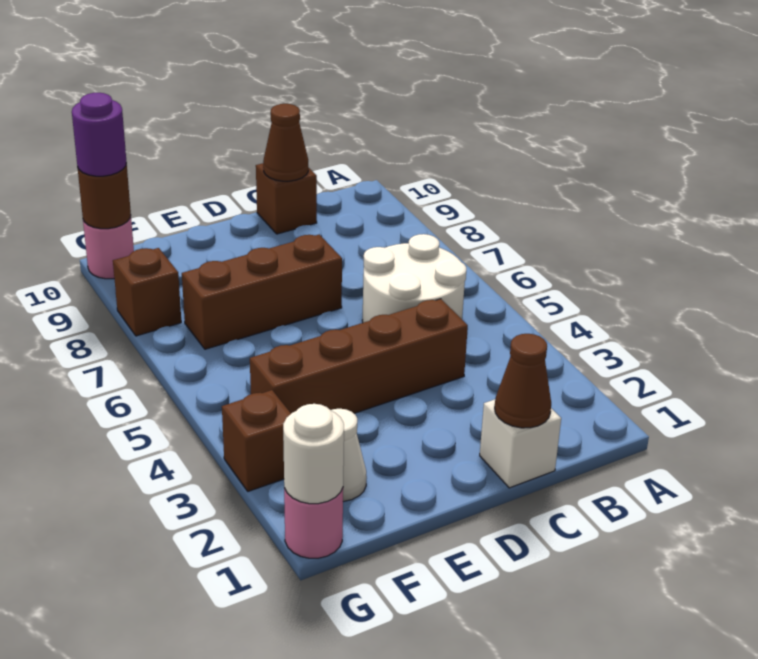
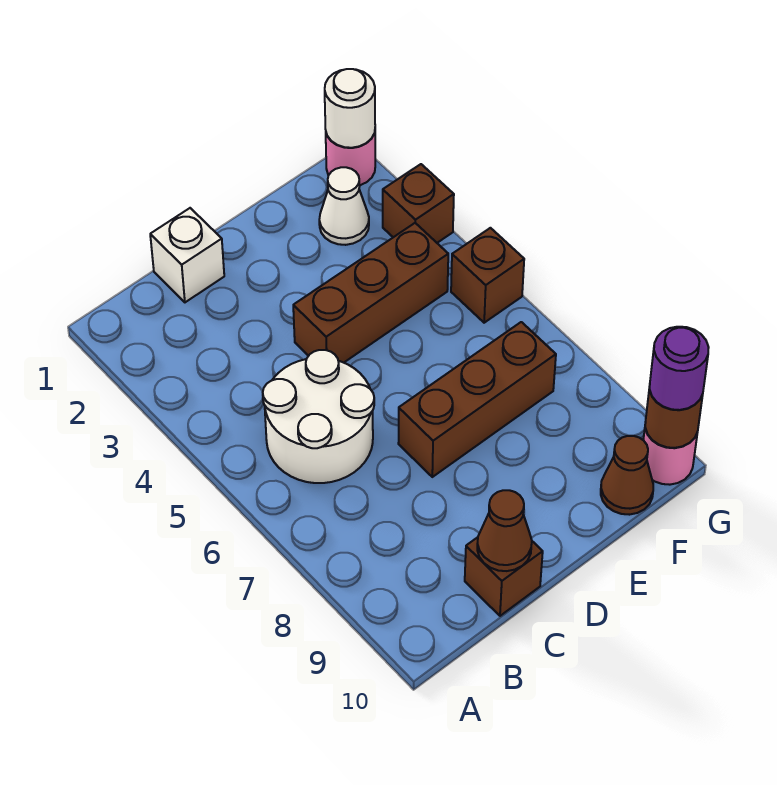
brown cone C1 level 2 -> brown cone F10 level 1
brown brick C4:F4 level 1 -> brown brick D4:F4 level 1
brown brick G8 level 1 -> brown brick G5 level 1

